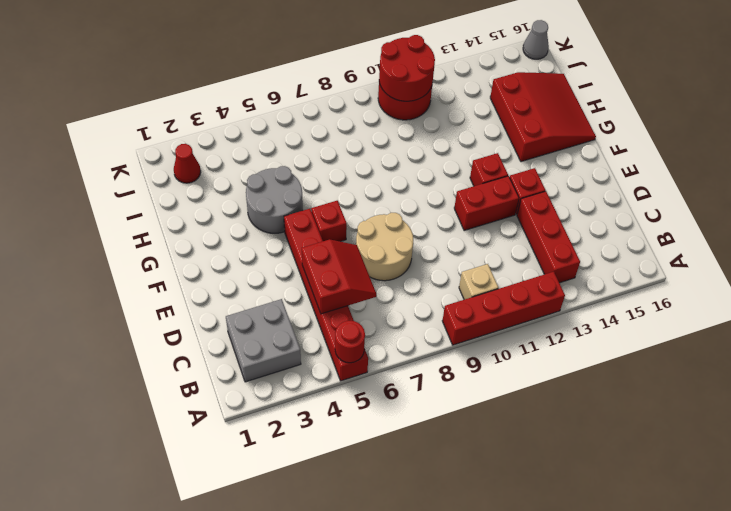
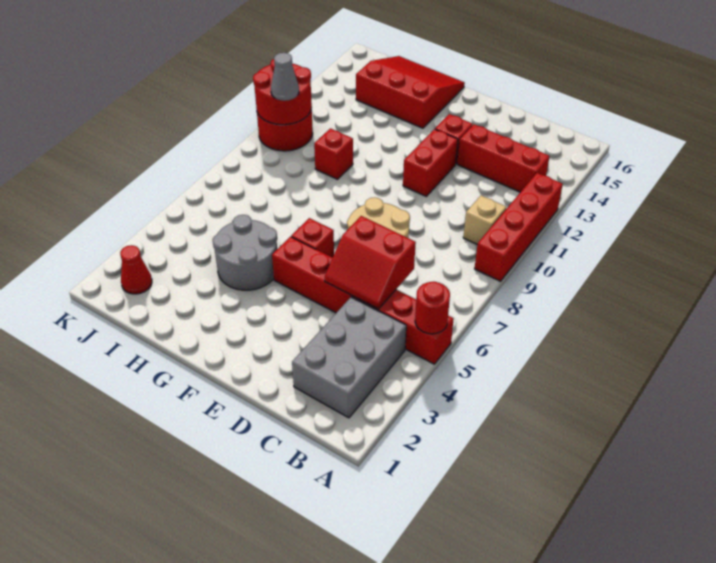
grey brick B2:C3 level 1 -> grey brick B2:C4 level 1
red slope C5:D6 level 2 top 5 -> red slope C5:D6 level 2 top 6
red brick F12 level 1 -> red brick H10 level 1
grey cone K16 level 1 -> grey cone J10 level 3

